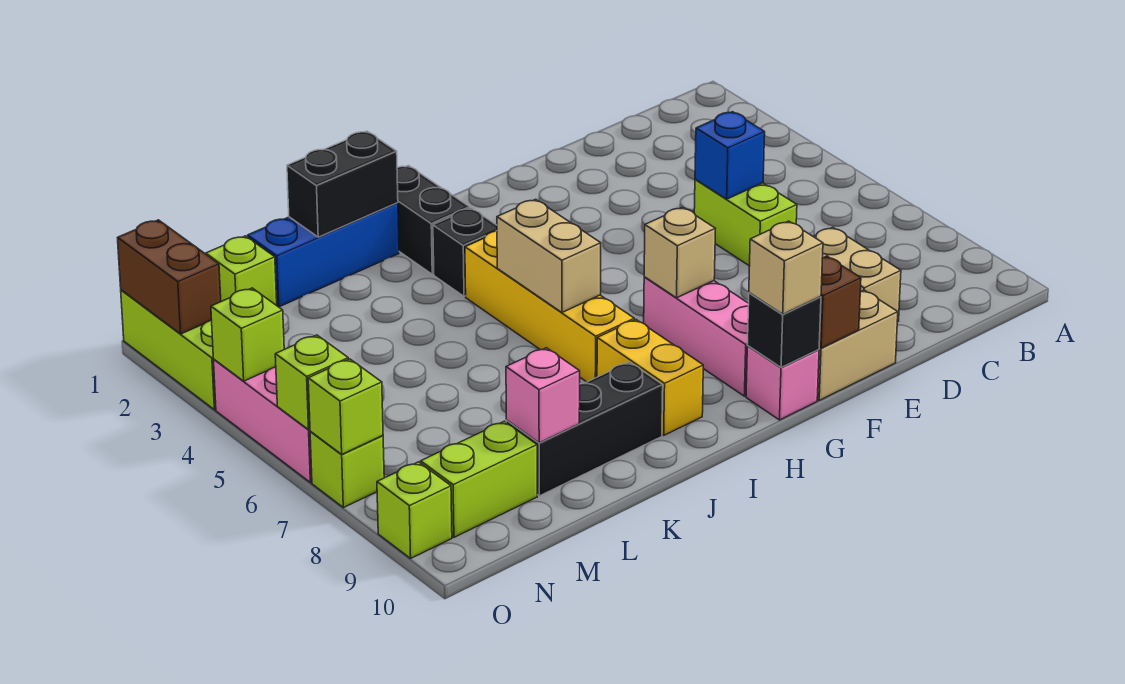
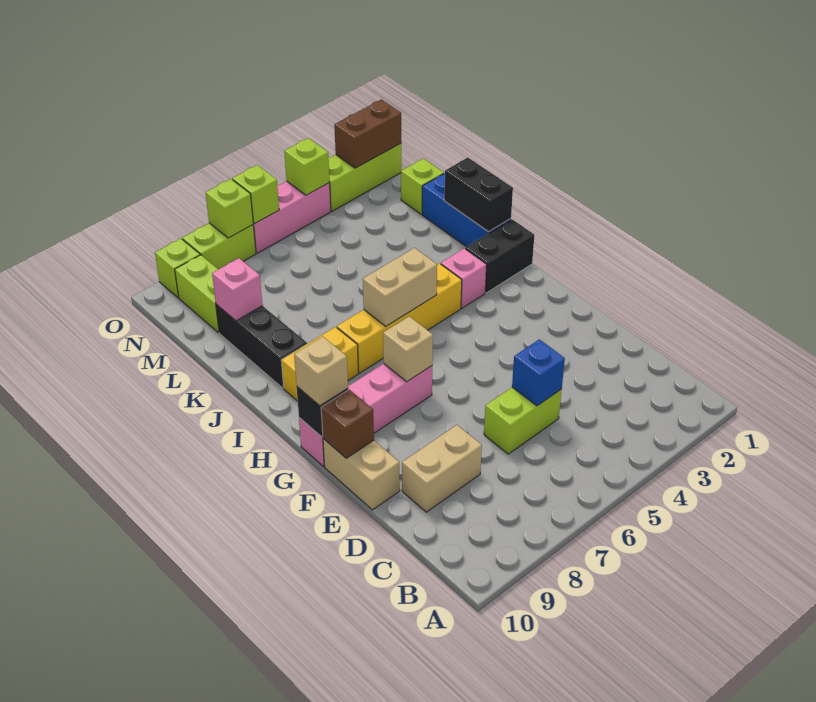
black brick I3 level 1 -> pink brick I3 level 1
lime brick O7 level 1 -> lime brick O7:O8 level 1

